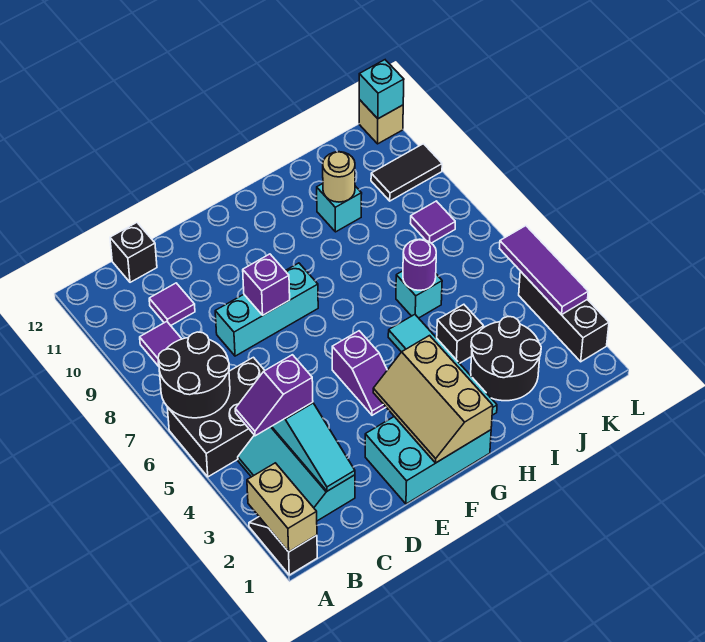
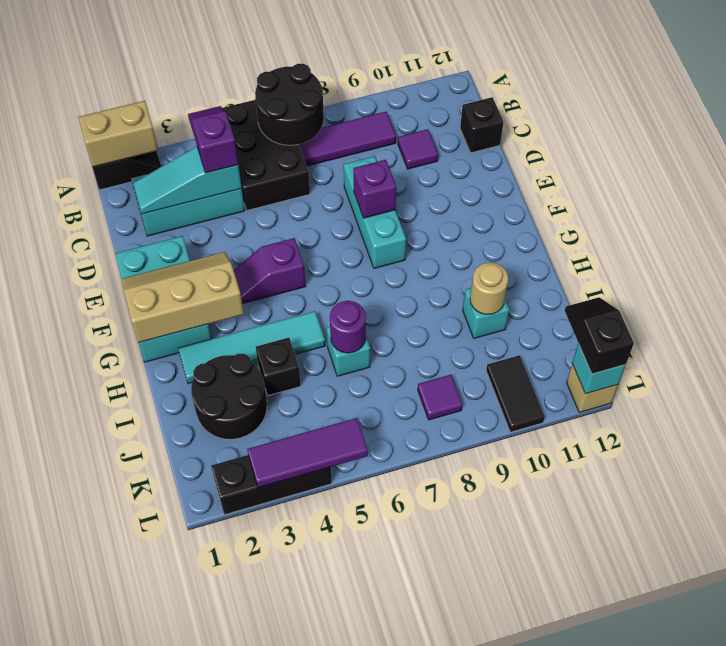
none -> black slope K12:L12 level 3 top L

